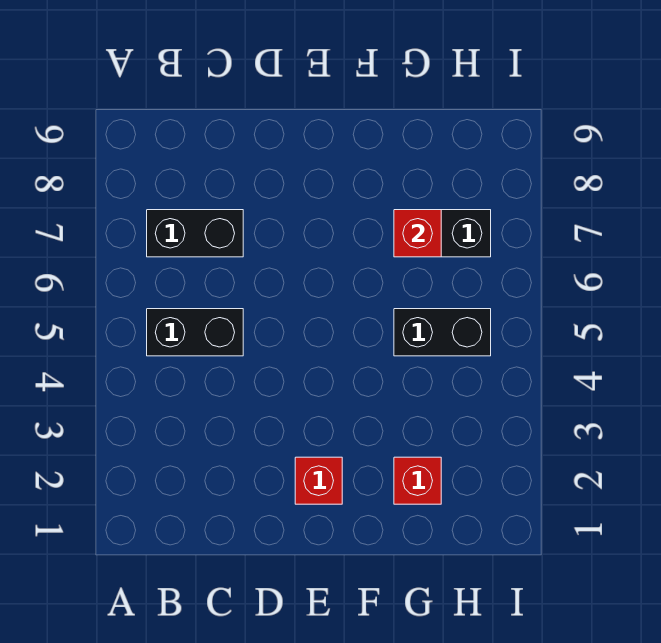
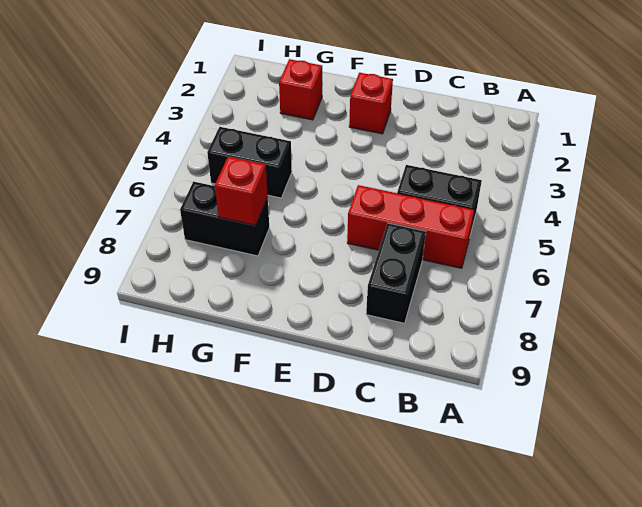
none -> red brick B6:D6 level 1
black brick B7:C7 level 1 -> black brick C7:C8 level 1

